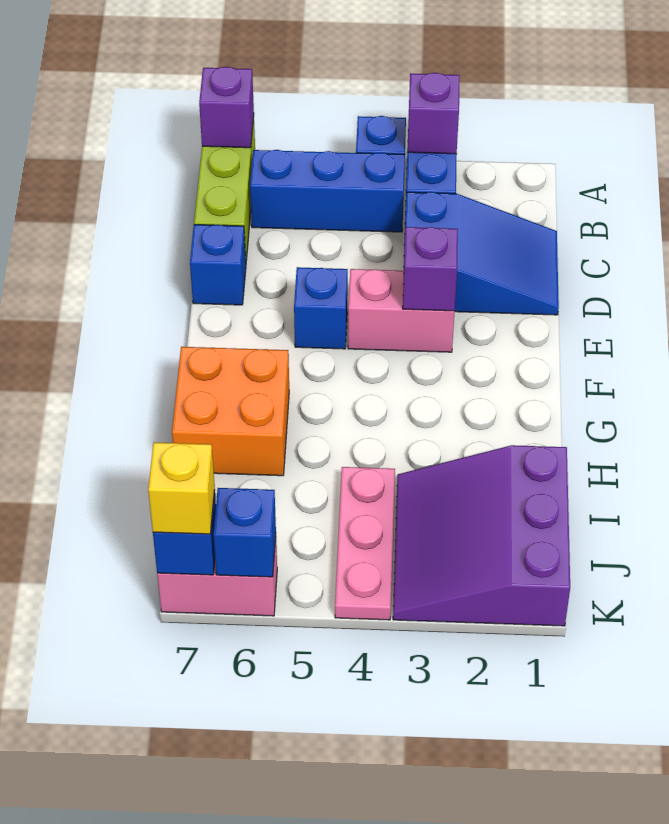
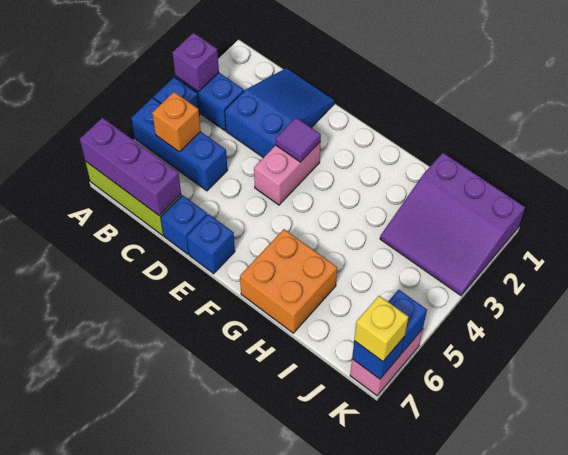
purple brick A7 level 2 -> purple brick A7:C7 level 2
blue brick B4:B6 level 1 -> blue brick A5:C5 level 1
none -> orange brick B5 level 2
purple brick E3 level 2 -> purple tile E3 level 2
blue brick E5 level 1 -> blue brick E7 level 1
pink plate I4:K4 level 1 -> none

